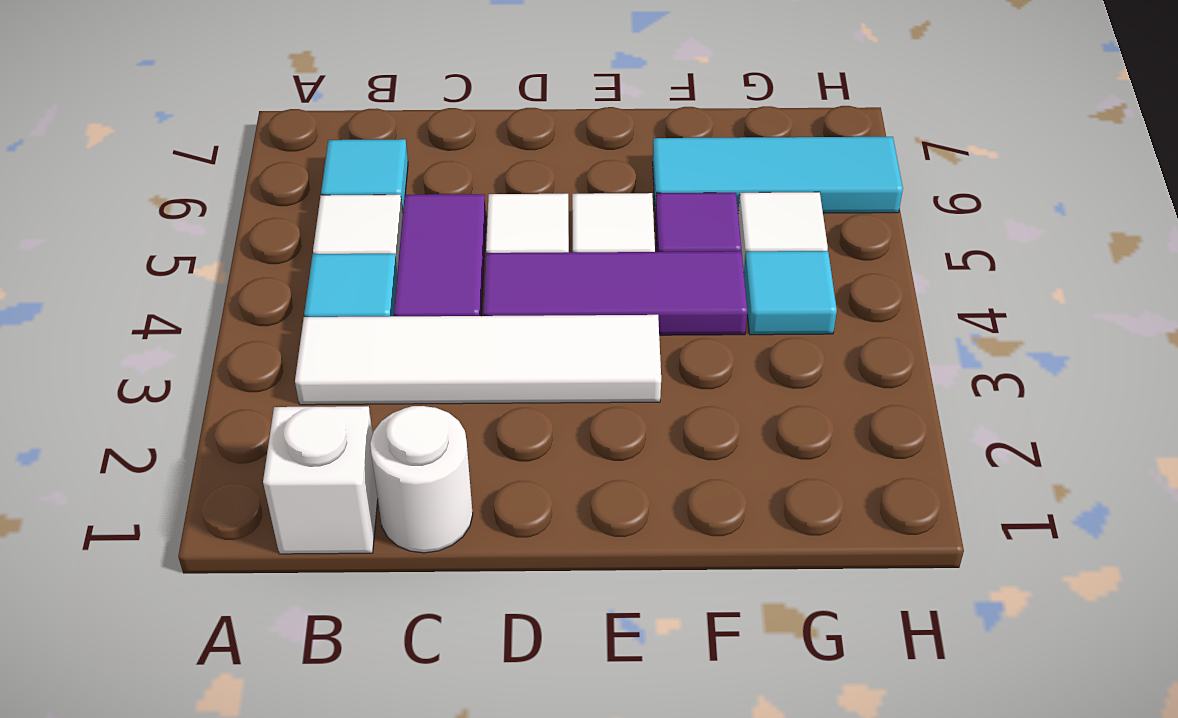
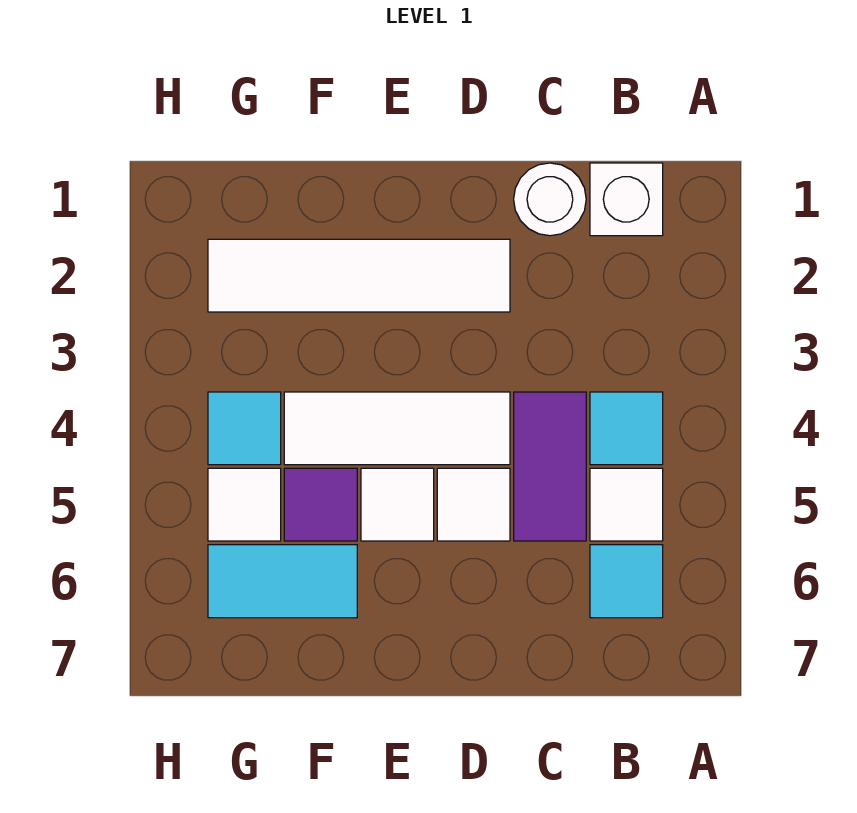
white tile B3:E3 level 1 -> white tile D2:G2 level 1
purple tile D4:F4 level 1 -> white tile D4:F4 level 1
cyan tile F6:H6 level 1 -> cyan tile F6:G6 level 1

